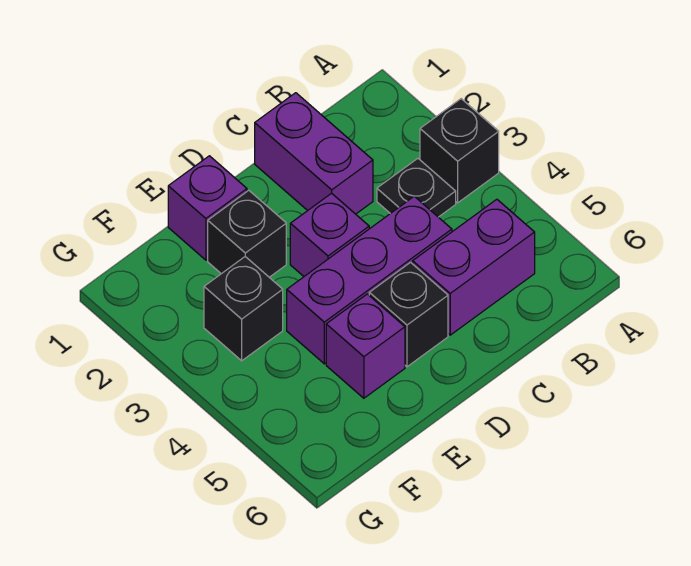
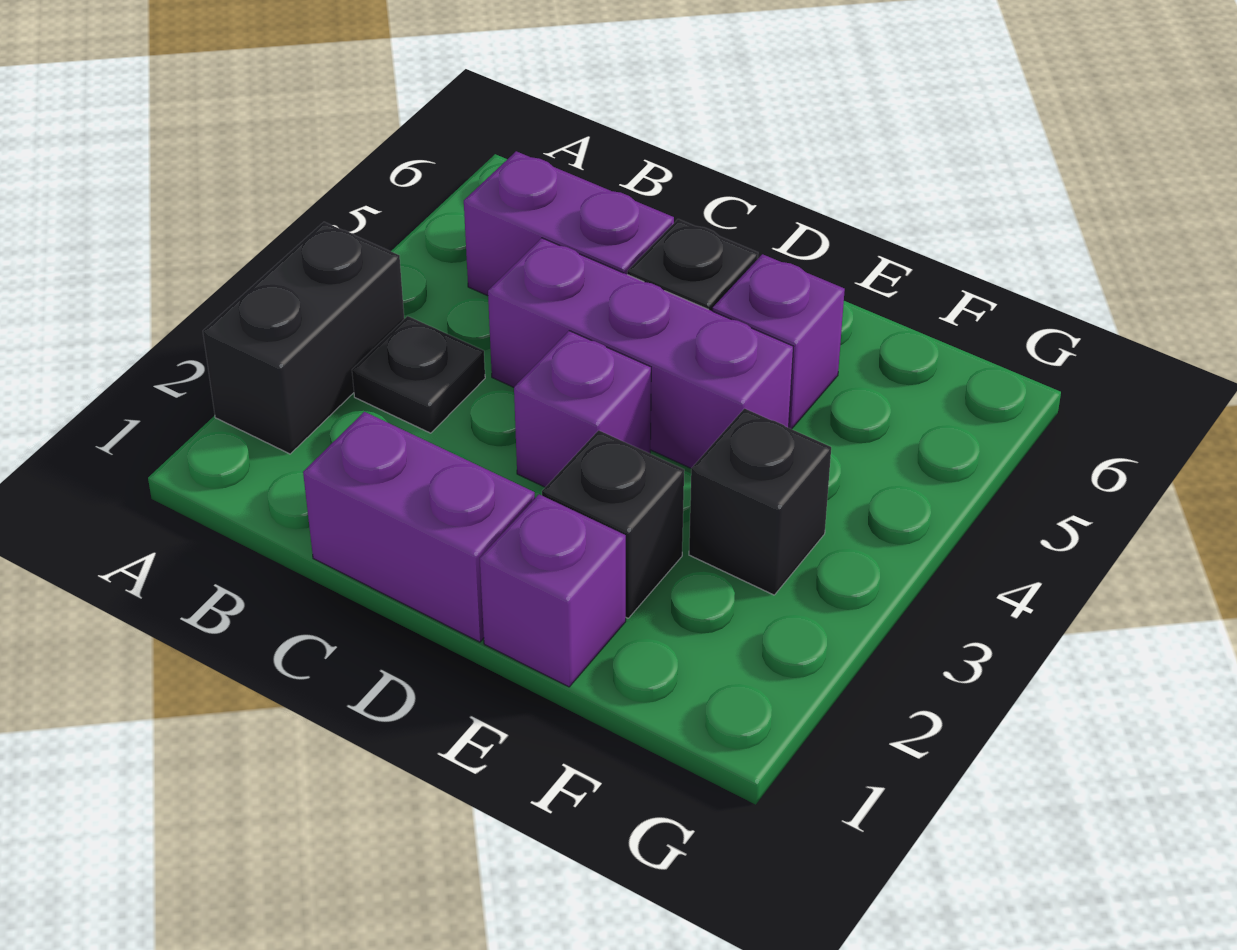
black brick A3 level 1 -> black brick A2:A3 level 1
purple brick C1:C2 level 1 -> purple brick C1:D1 level 1

